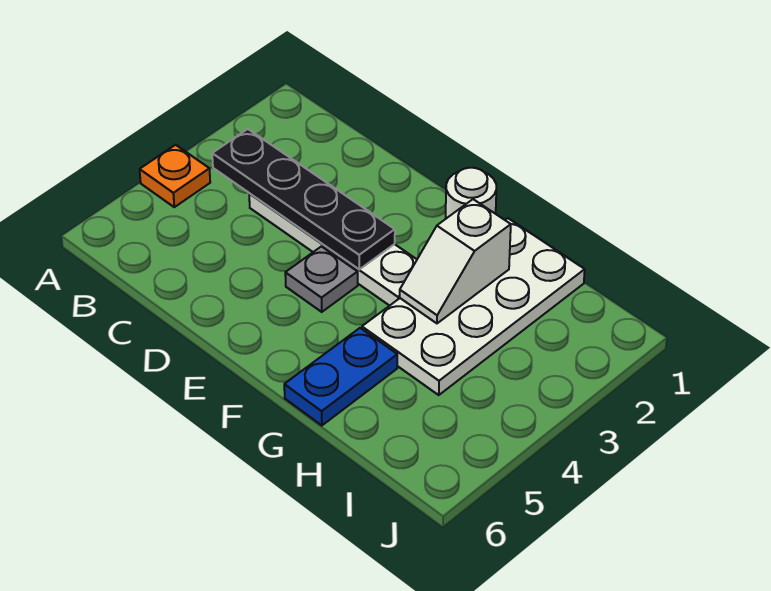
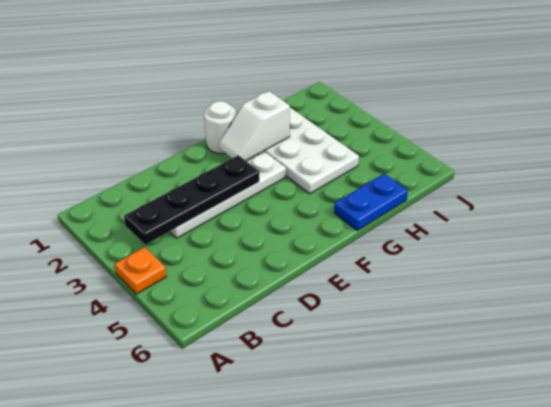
grey plate E4 level 1 -> none
white slope G2:G3 level 2 top 2 -> white slope F2:G2 level 2 top G
blue plate G5:G6 level 1 -> blue plate G6:H6 level 1

